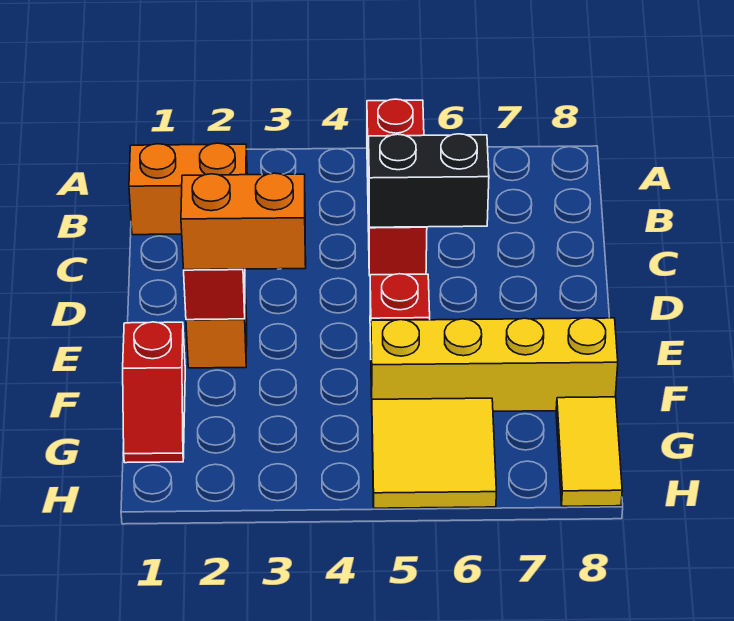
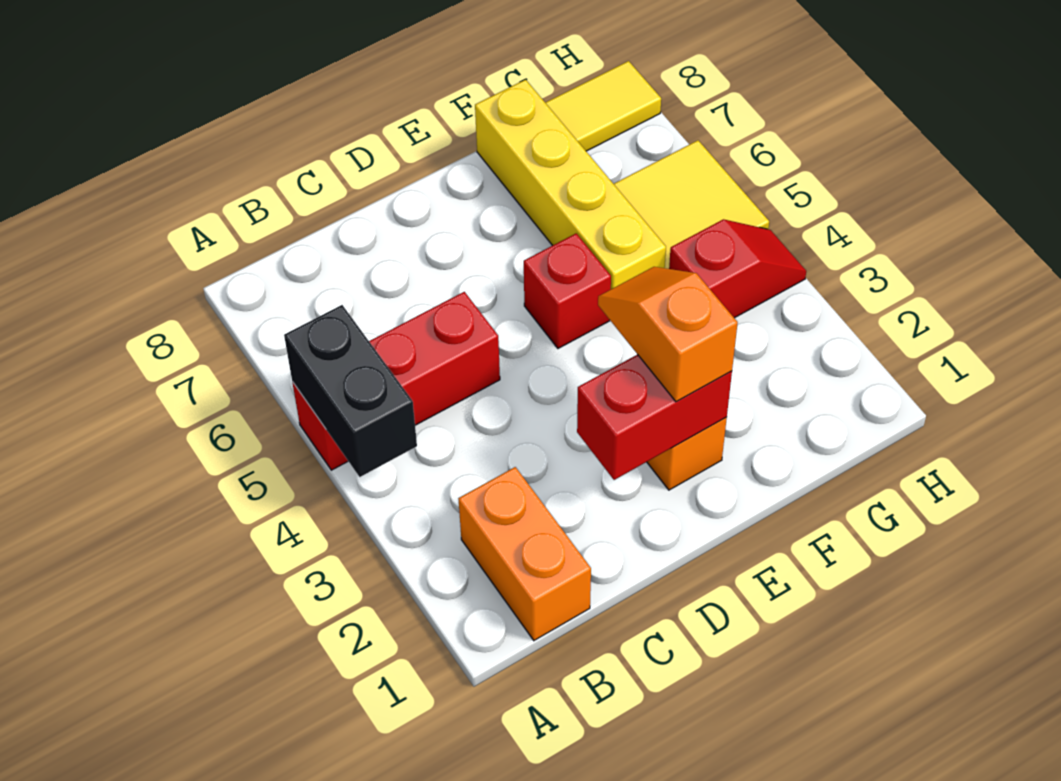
black brick C5:C6 level 2 -> black brick A4:A5 level 2
orange brick E2:E3 level 3 -> orange slope E2:E3 level 3 top 2
red slope F1:G1 level 1 top F -> red slope G4:H4 level 1 top G

